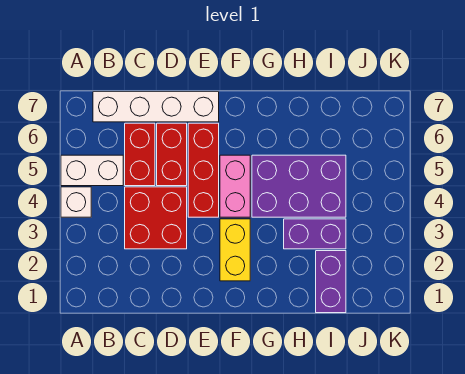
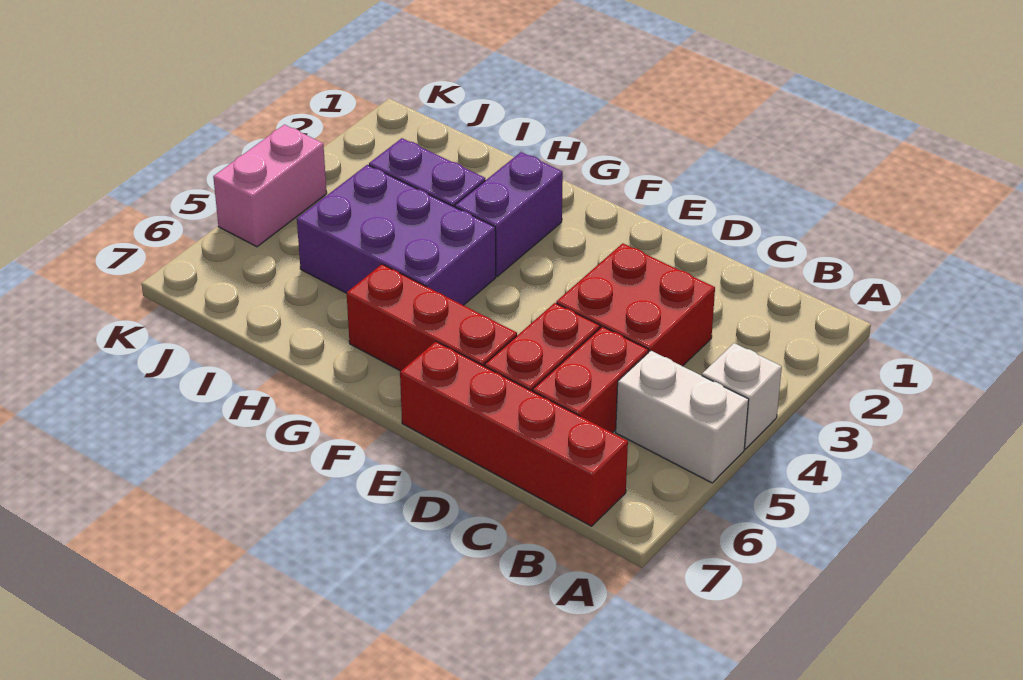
white brick B7:E7 level 1 -> red brick B7:E7 level 1
red brick E4:E6 level 1 -> red brick E6:G6 level 1
yellow brick F2:F3 level 1 -> none
pink brick F4:F5 level 1 -> pink brick K4:K5 level 1
purple brick I1:I2 level 1 -> purple brick G2:G3 level 1

